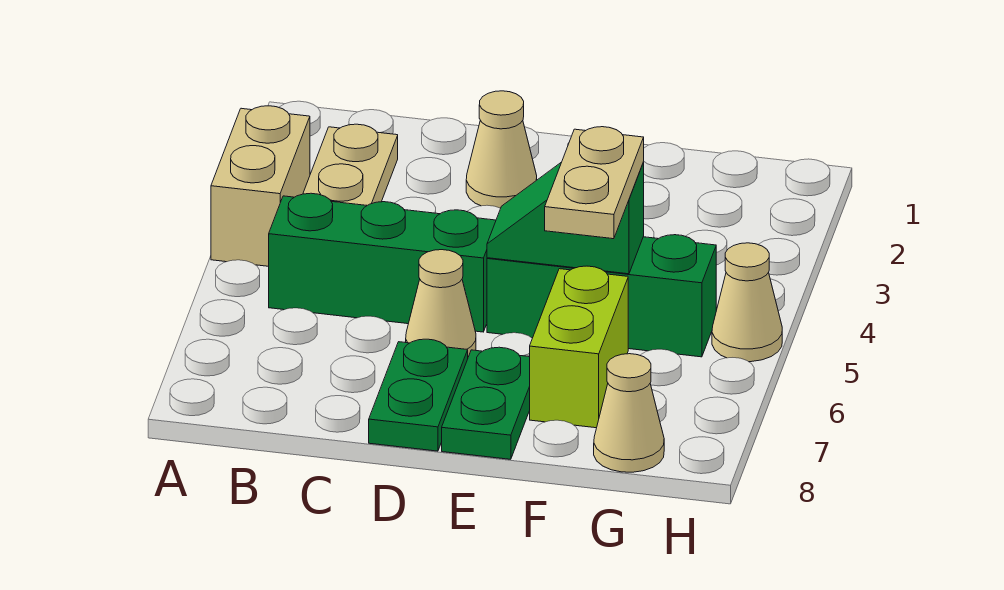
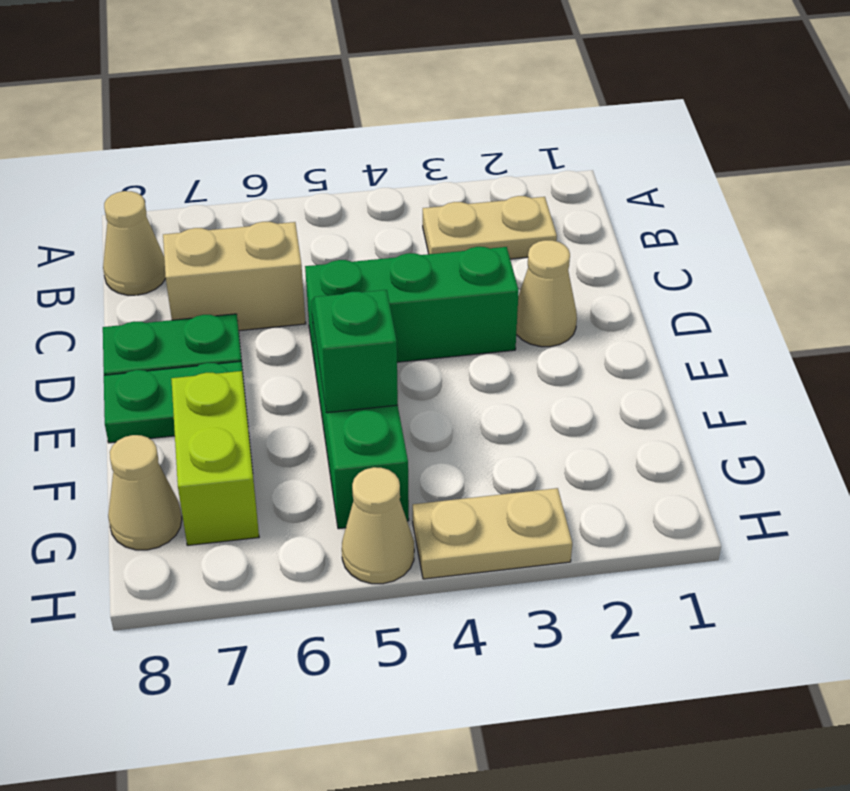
tan brick A3:A4 level 1 -> tan brick C6:C7 level 1
green brick B5:D5 level 1 -> green brick D3:D5 level 1
tan cone D6 level 1 -> tan cone B8 level 1
tan plate F5:F6 level 3 -> tan plate H3:H4 level 1
lime brick F6:F7 level 1 -> lime brick F7:G7 level 1

